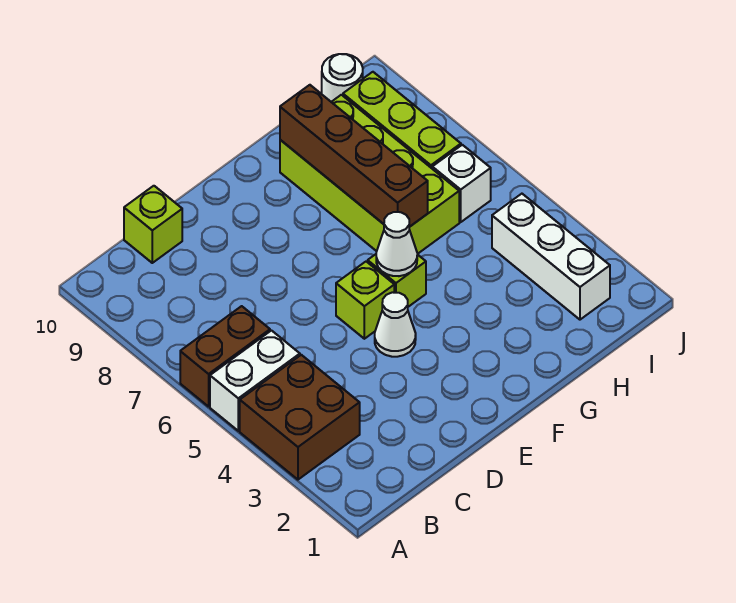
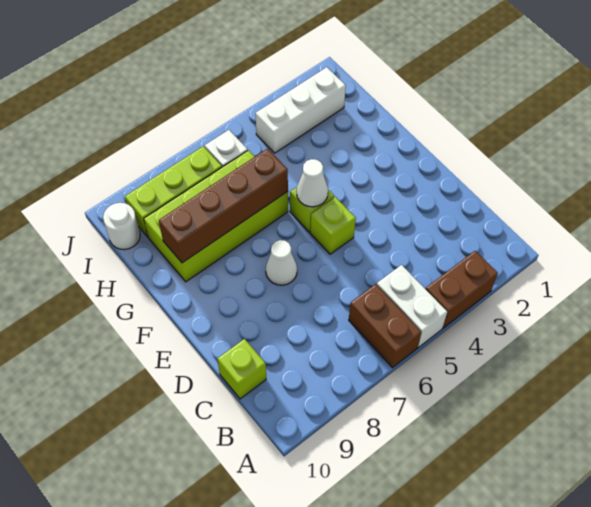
brown brick A3:B4 level 1 -> brown brick A3:A4 level 1
white cone E4 level 1 -> white cone E7 level 1

